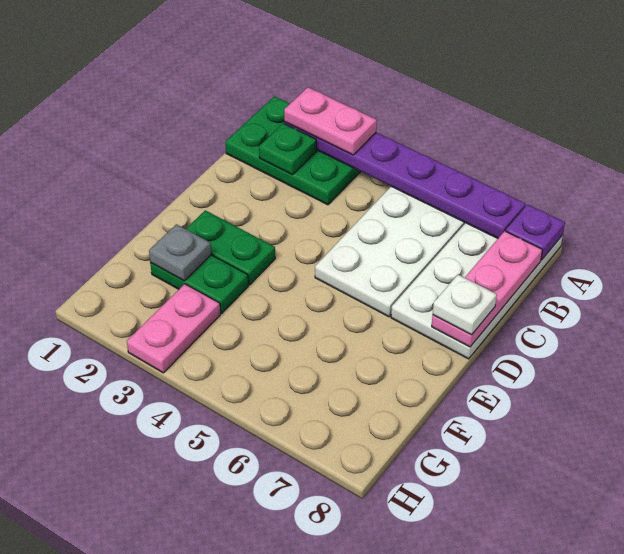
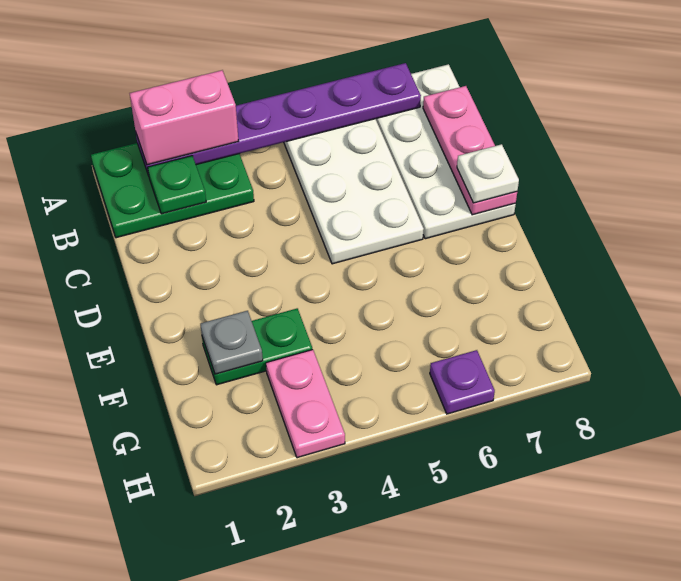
pink plate A2:A3 level 3 -> pink brick A2:A3 level 3
purple plate A8 level 2 -> purple plate H6 level 1
green plate E2:E3 level 1 -> none

